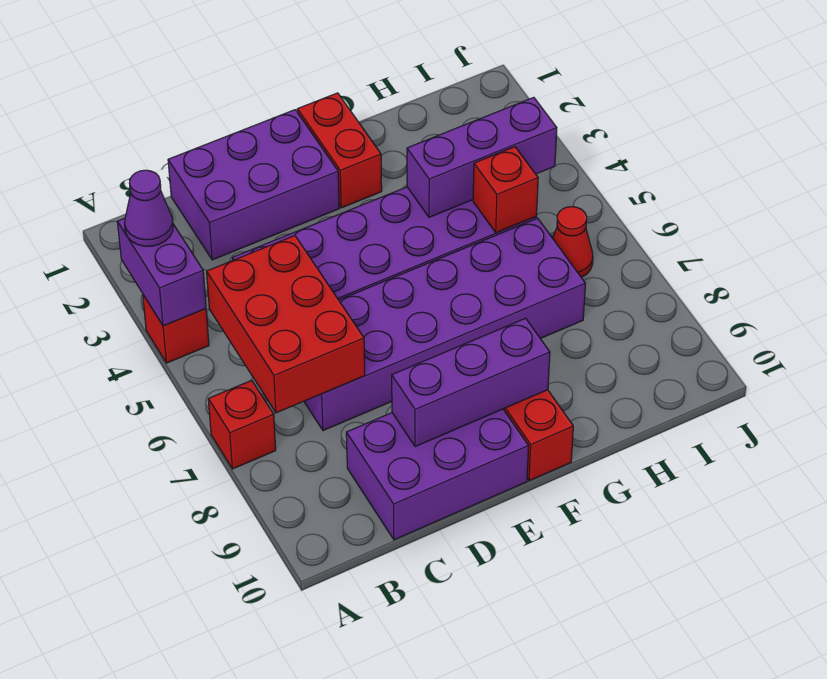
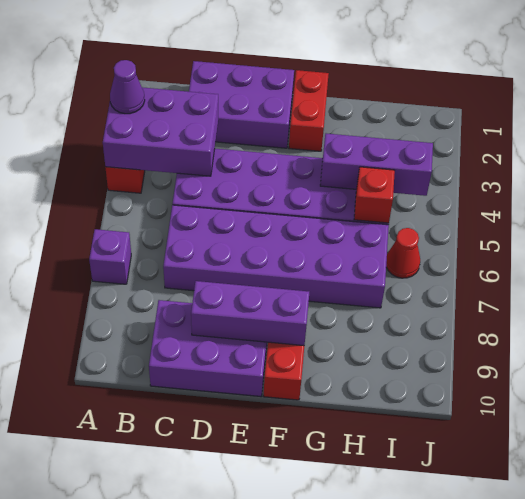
purple brick A3:A4 level 2 -> purple brick A3:C4 level 2
red brick A7 level 1 -> purple brick A7 level 1
red brick B5:C7 level 2 -> none

